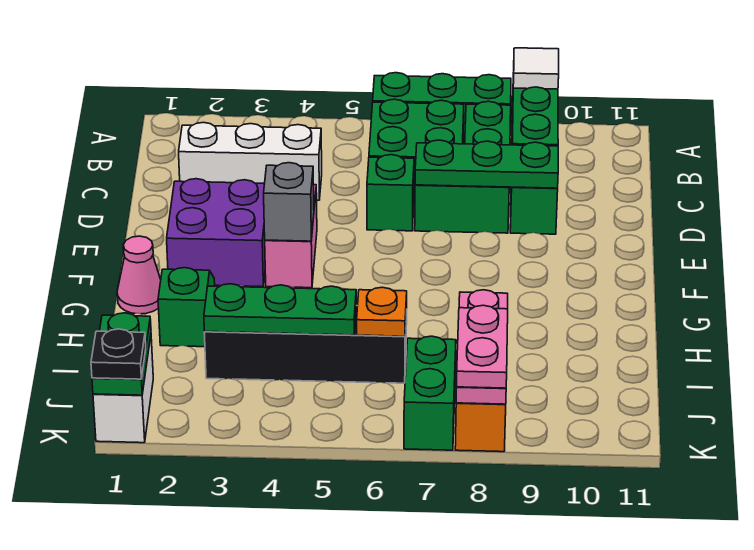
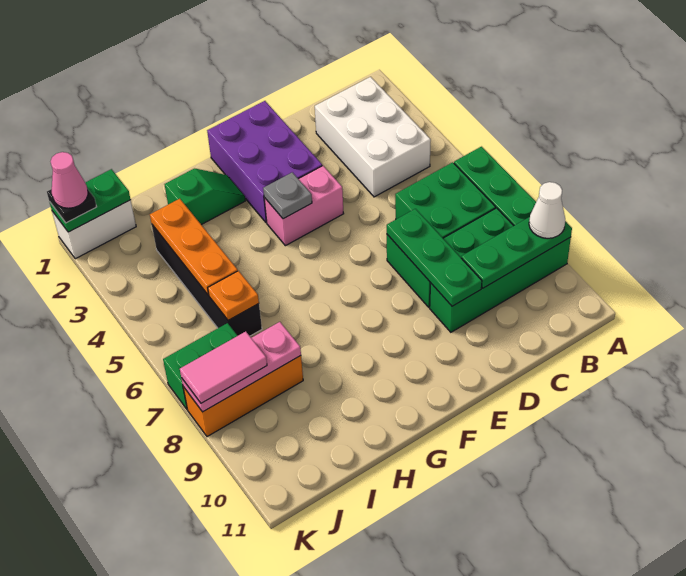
white tile A9 level 3 -> white cone A9 level 3
white brick C2:C4 level 1 -> white brick B2:C4 level 1
green brick D6 level 1 -> none
purple brick E2:F3 level 1 -> purple brick E1:F3 level 1
grey brick F4 level 2 -> grey plate F4 level 2
pink cone G1 level 1 -> pink cone K1 level 4
green plate I3:I5 level 2 -> orange plate I3:I5 level 2
pink plate J8:K8 level 3 -> pink tile J8:K8 level 3

